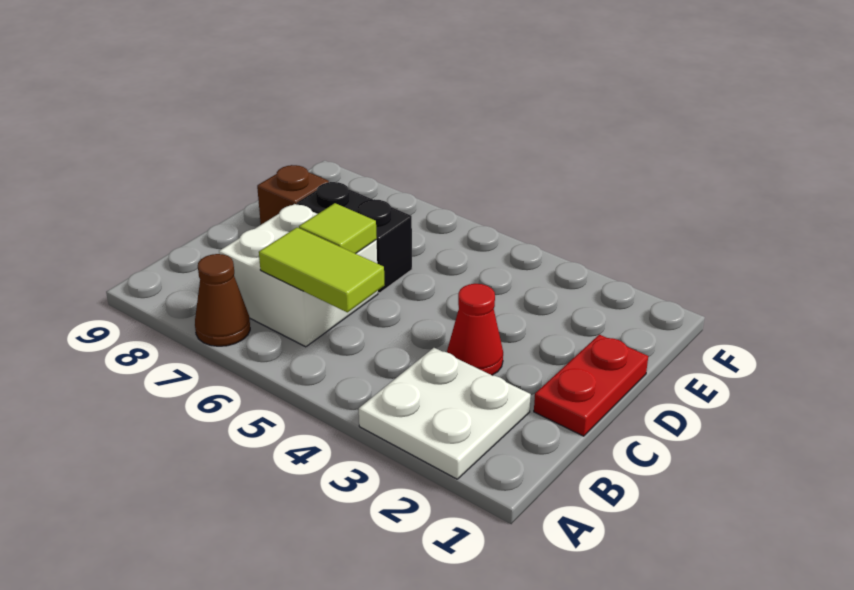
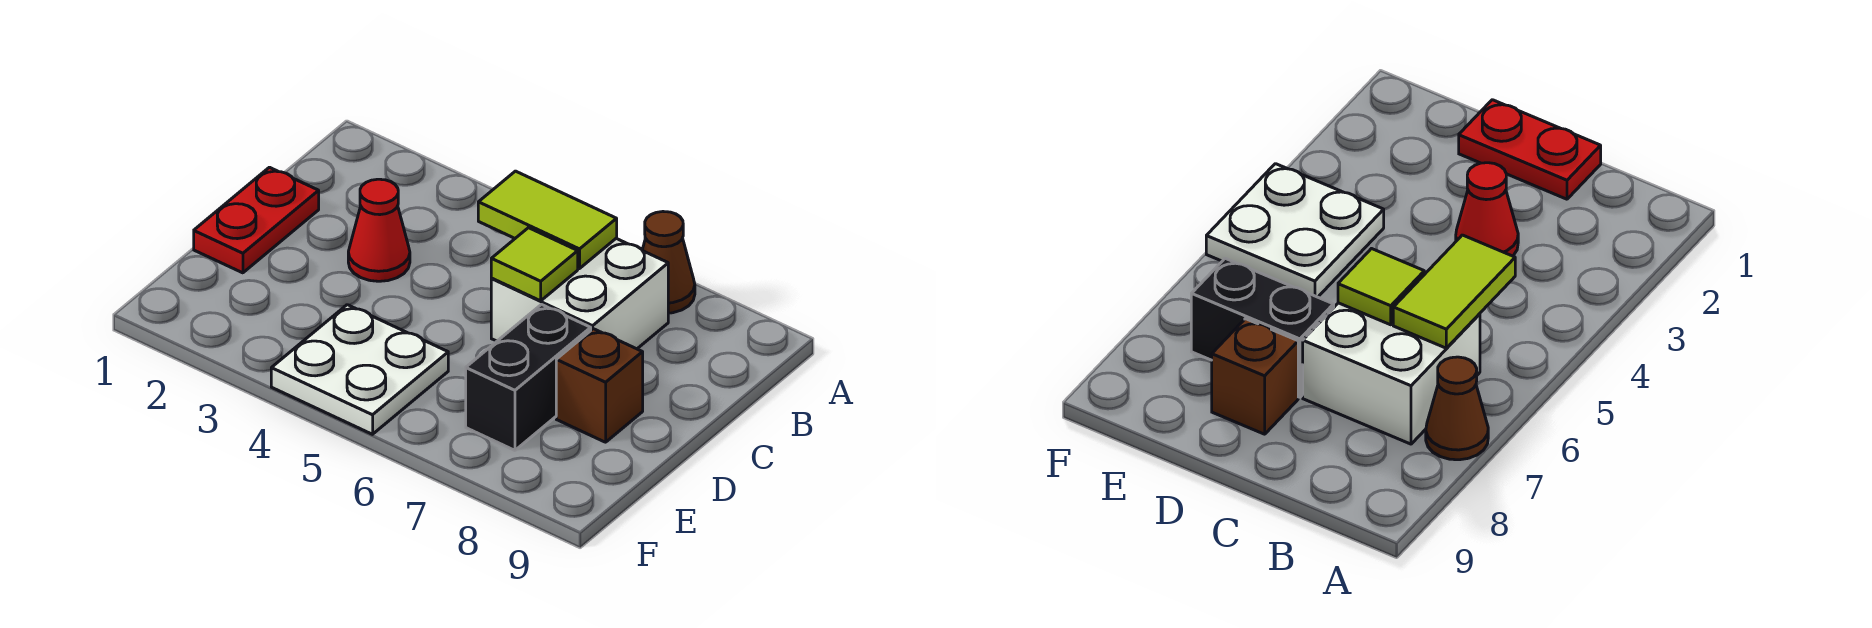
white plate A2:B3 level 1 -> white plate E4:F5 level 1
black brick D6:D7 level 1 -> black brick D7:E7 level 1

